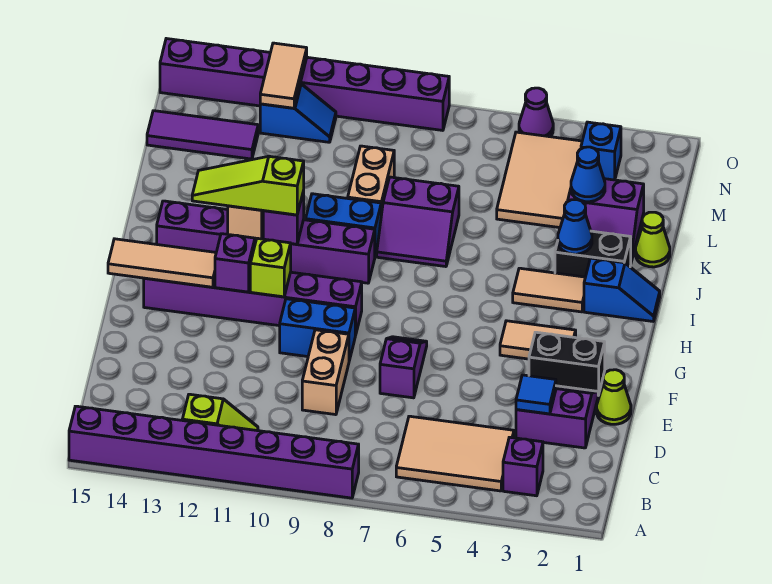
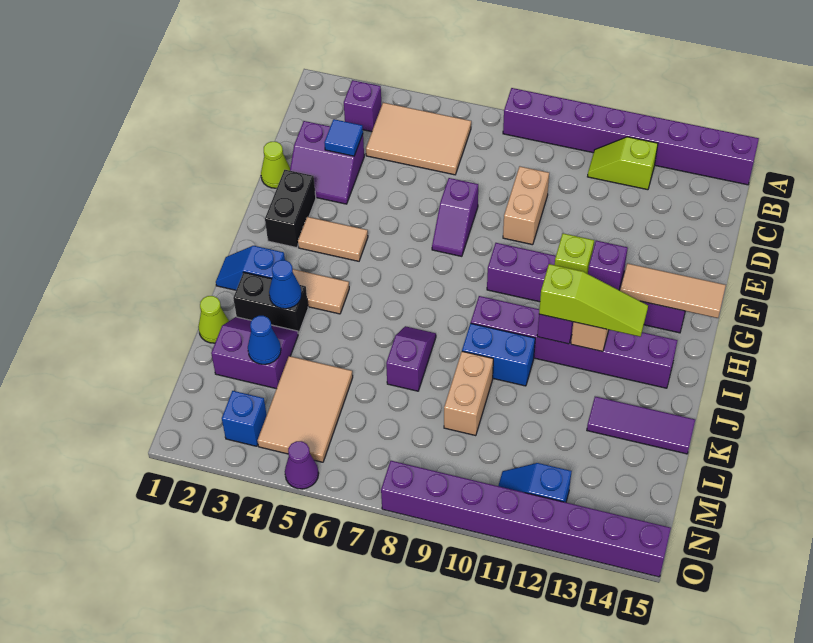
black brick F2:F3 level 1 -> black brick F2:G2 level 1
blue brick F9:F10 level 1 -> none
purple slope J7:K8 level 1 top K -> purple slope J7:K7 level 1 top K
purple tile M13:M15 level 1 -> purple tile K13:K15 level 1
tan tile N12:O12 level 2 -> none

